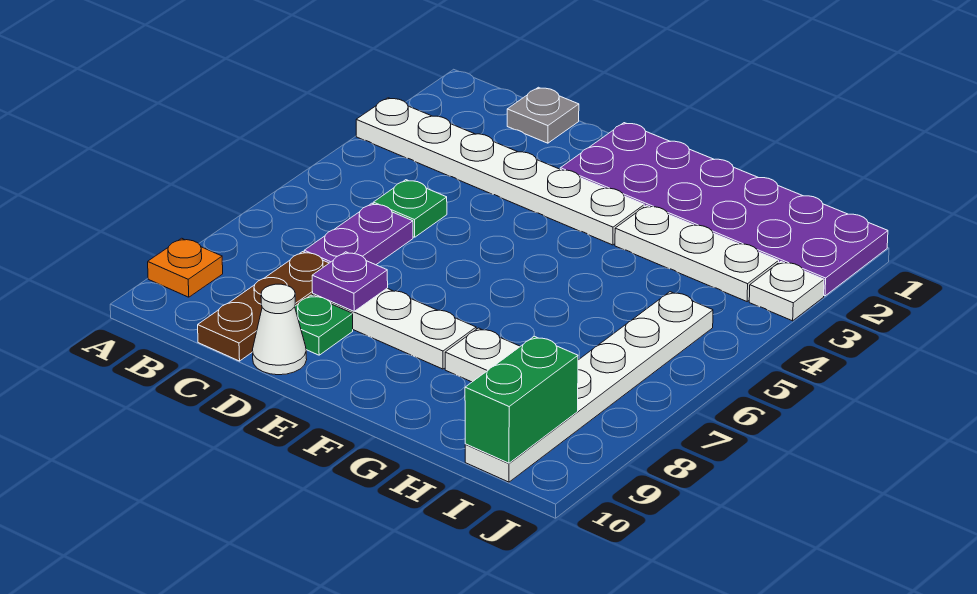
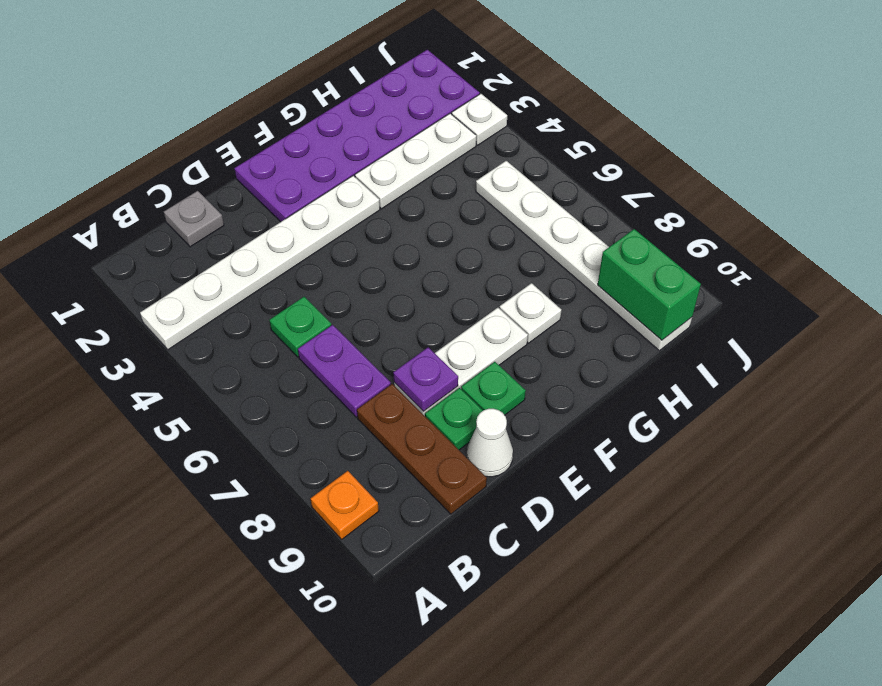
none -> green plate E9 level 1

